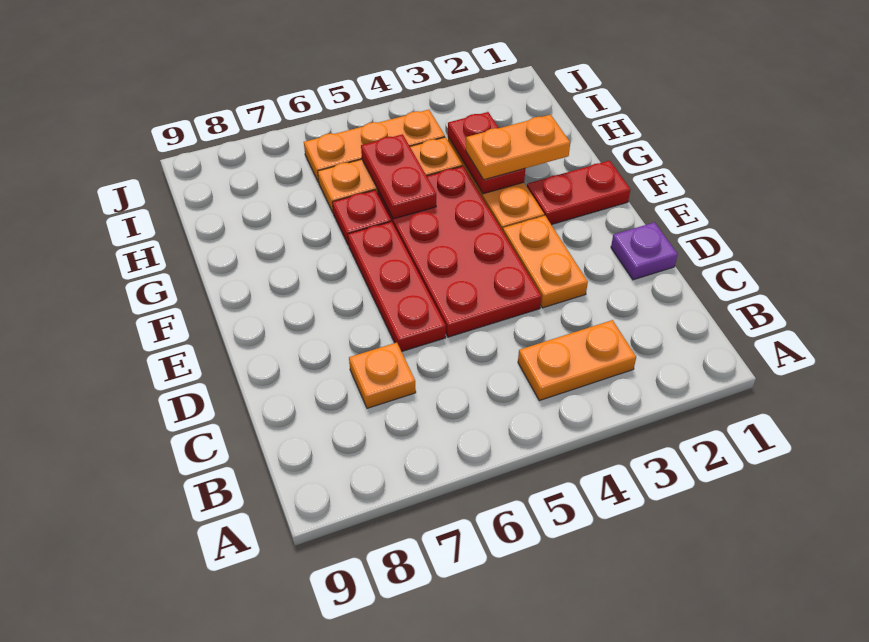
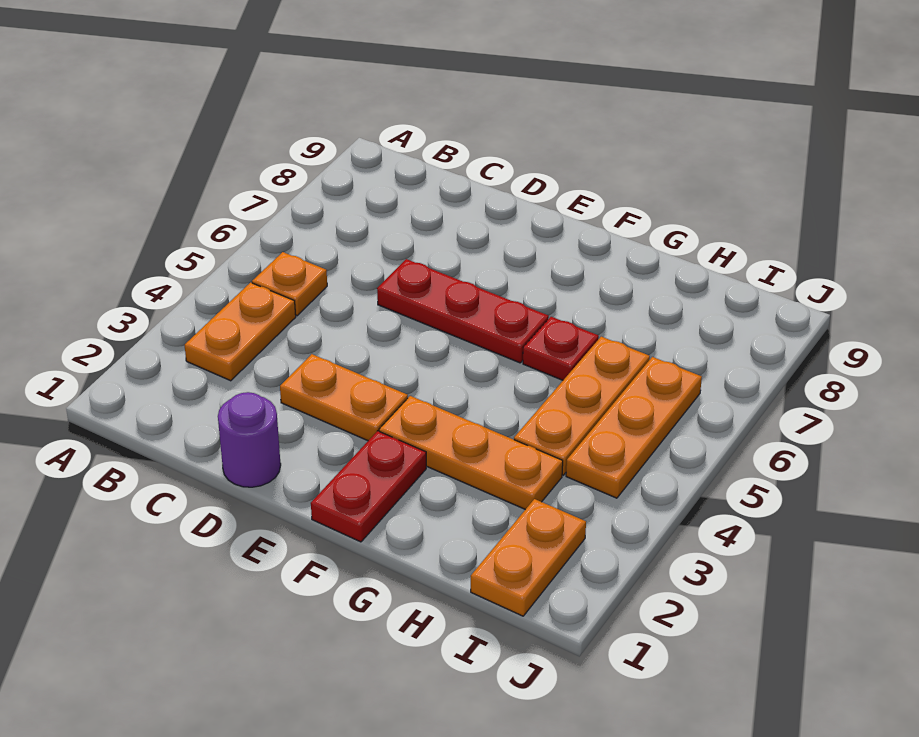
orange plate C7 level 1 -> orange plate B5 level 1
purple plate D1 level 1 -> purple round brick D1 level 1
red plate D4:G5 level 1 -> none
orange plate G2:G3 level 3 -> orange plate I1:I2 level 1
red plate G3:H3 level 2 -> none
red plate G5:H5 level 2 -> none

